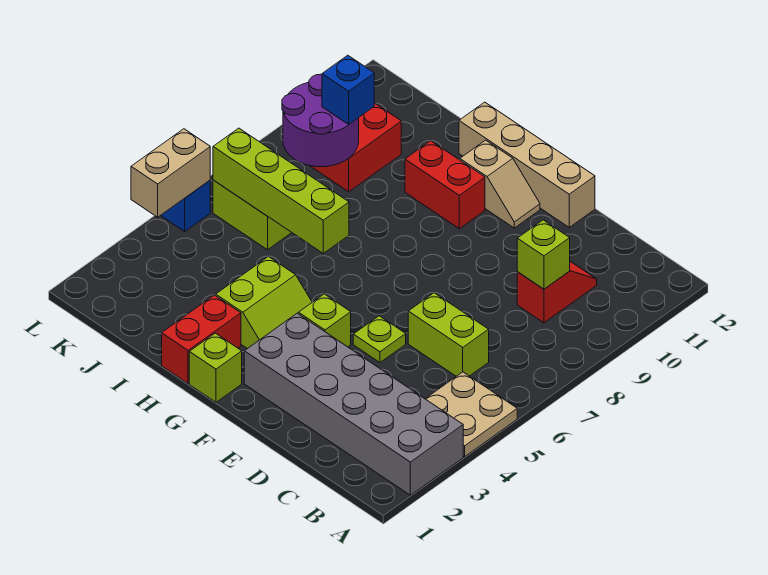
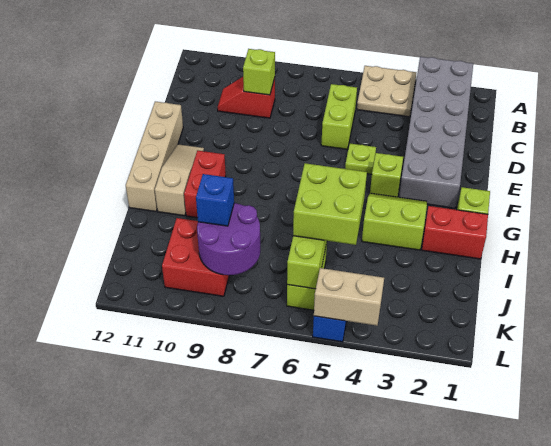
tan slope F11:G11 level 1 top G -> tan slope F11:H11 level 1 top H
none -> lime brick I5:J6 level 3

